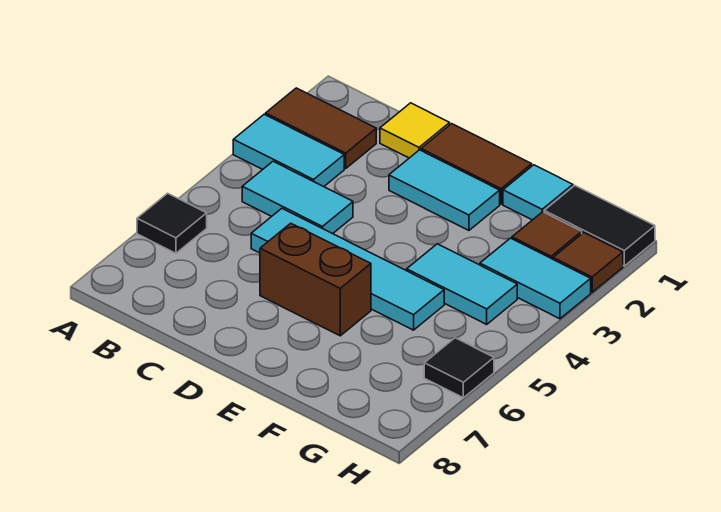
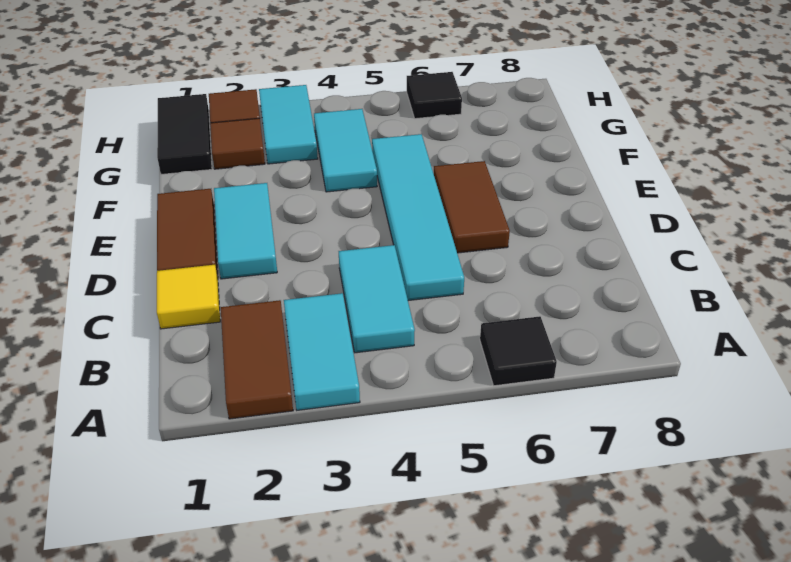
brown brick D6:E6 level 1 -> brown tile D6:E6 level 1
cyan tile F1 level 1 -> none

